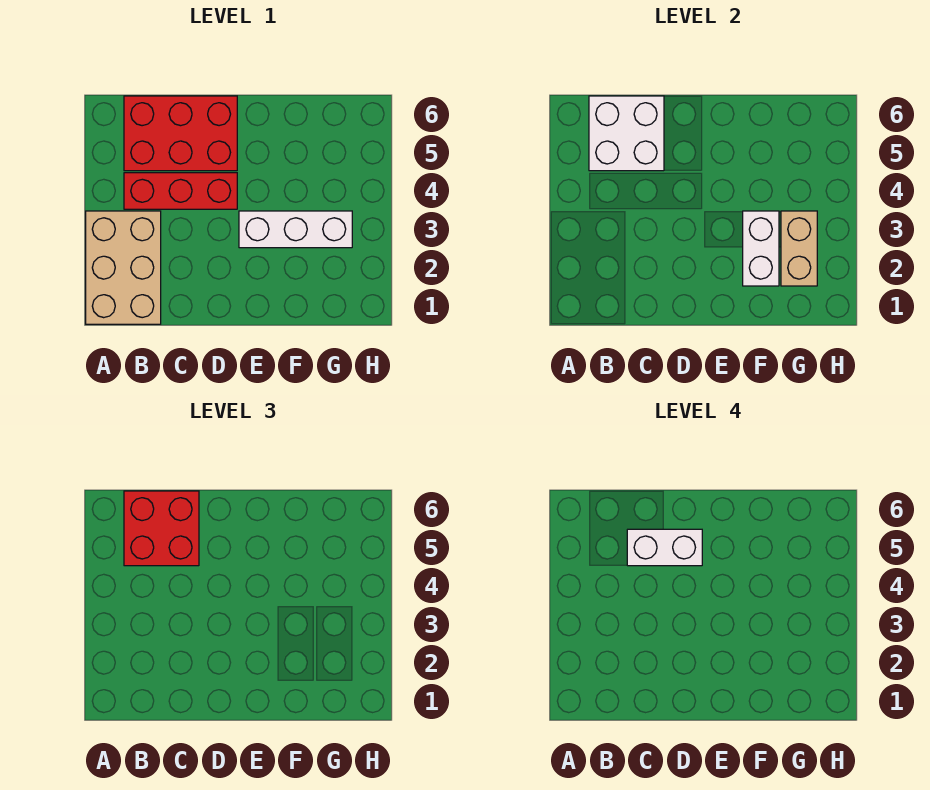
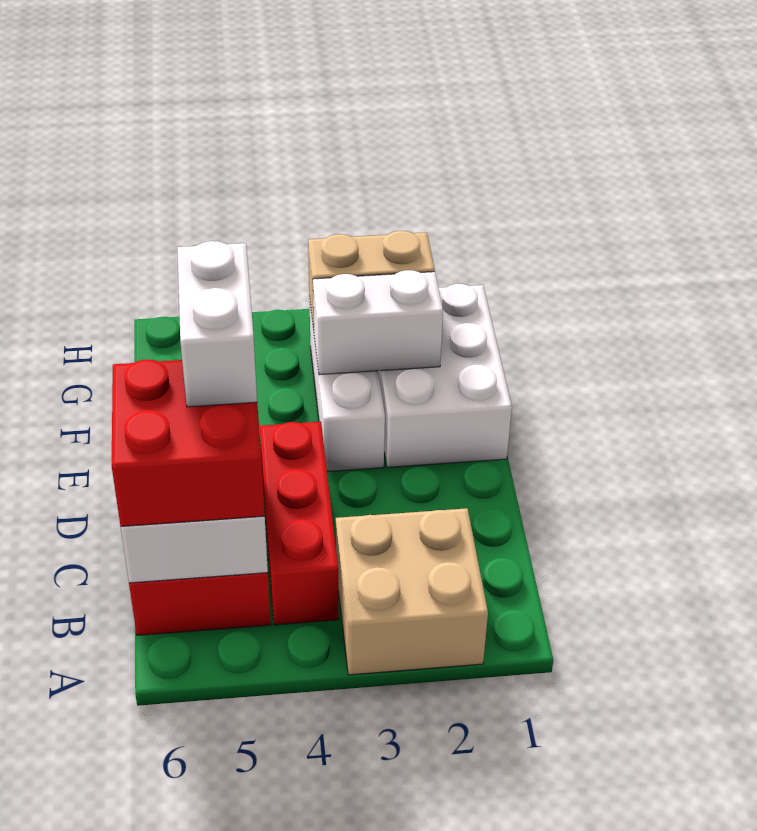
tan brick A1:B3 level 1 -> tan brick A2:B3 level 1
none -> white brick E1:G2 level 1

